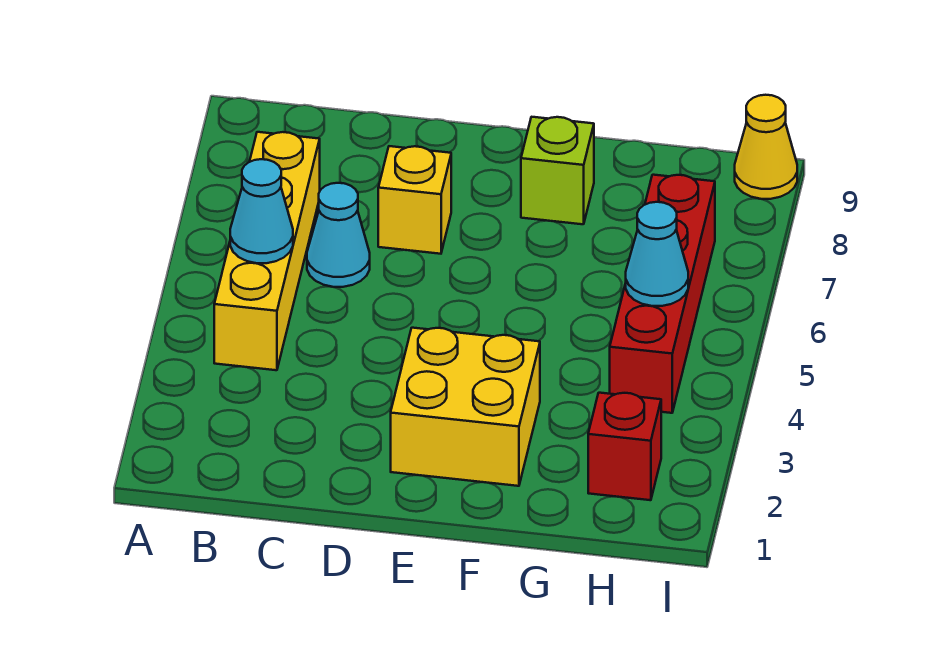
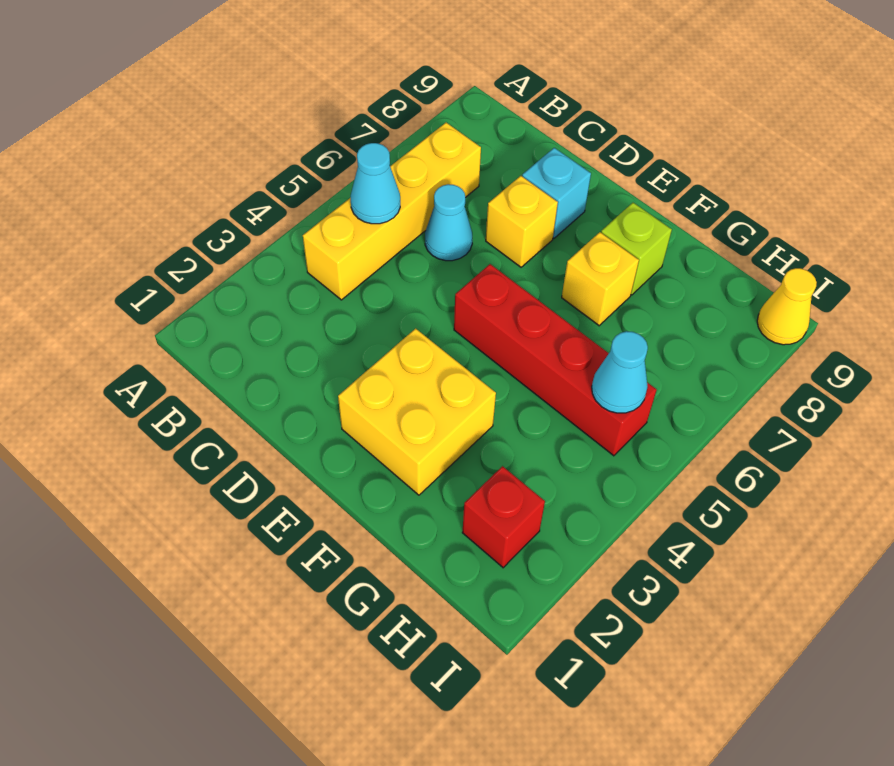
none -> cyan brick D8 level 1
none -> yellow brick F7 level 1
red brick H4:H7 level 1 -> red brick E5:H5 level 1

